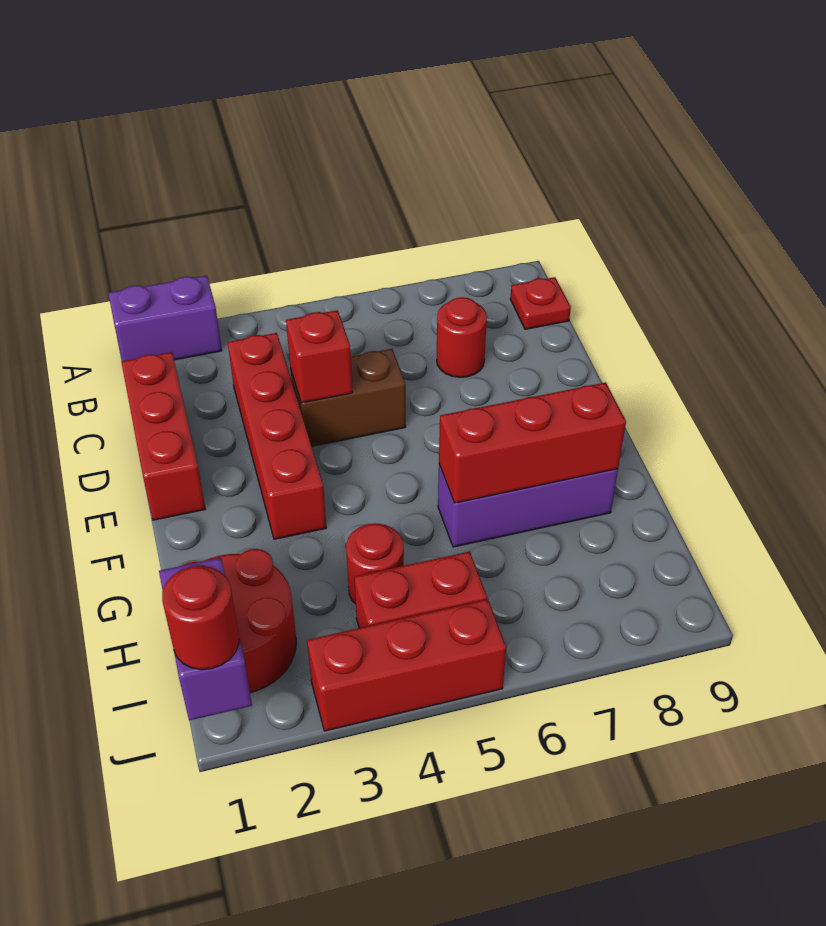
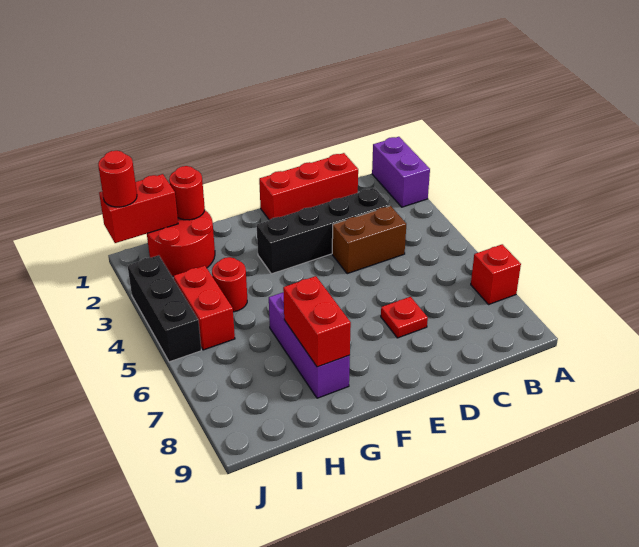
red plate B9 level 1 -> red plate D7 level 1
red brick C3:F3 level 1 -> black brick C3:F3 level 1
red round brick C7 level 1 -> red round brick H1 level 2
brown brick D4:D5 level 1 -> brown brick C4:D4 level 1
red brick D4 level 2 -> red brick A7 level 1
red brick G6:G8 level 2 -> red brick G7:G8 level 2
purple brick I1:J1 level 2 -> red brick I1:J1 level 2
red brick J3:J5 level 1 -> black brick J3:J5 level 1

